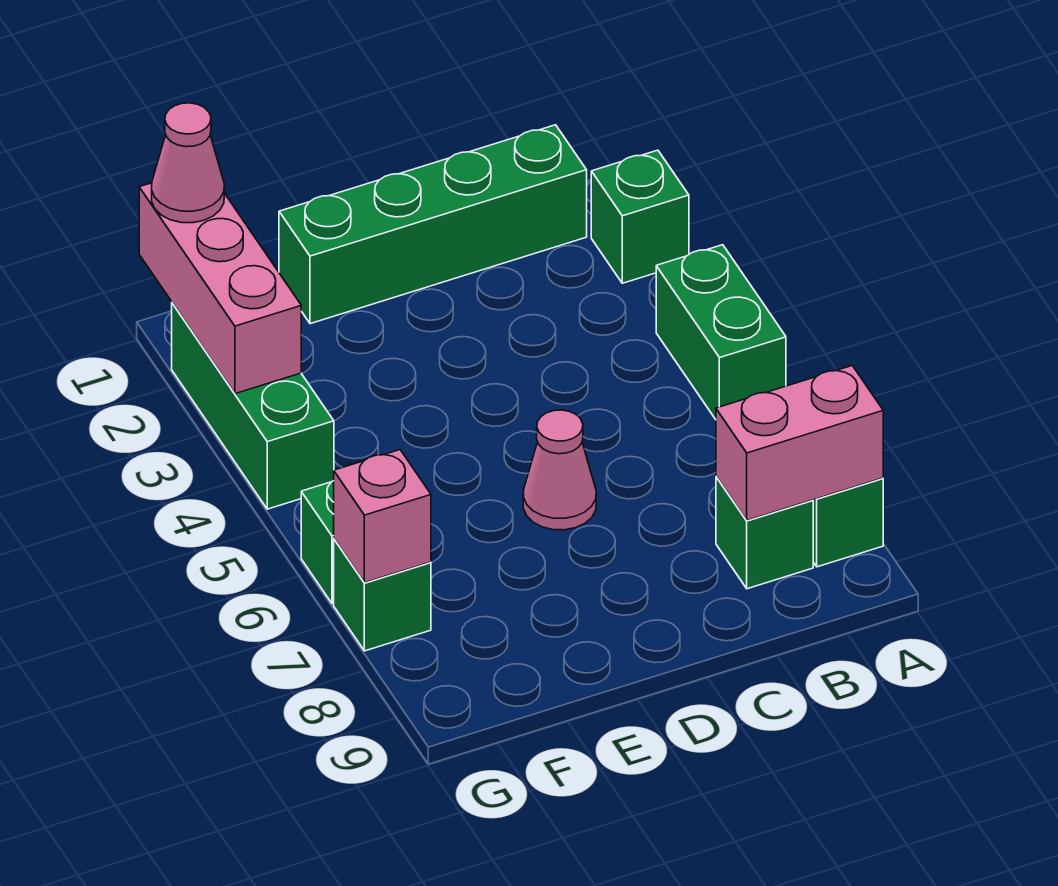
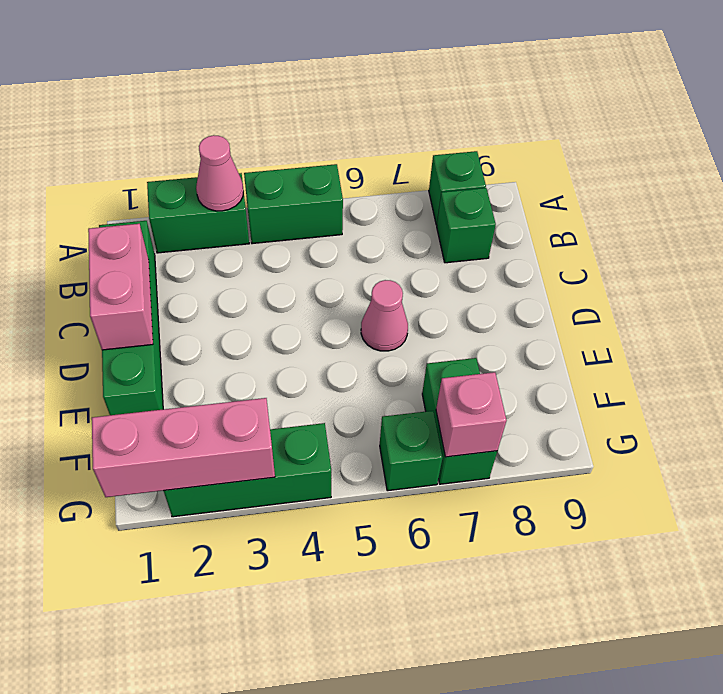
green brick A2 level 1 -> green brick A2:A3 level 1
pink brick A8:B8 level 2 -> pink brick C1:D1 level 2
pink cone G1 level 3 -> pink cone A3 level 2
green brick G7 level 1 -> green brick F7:G7 level 1

